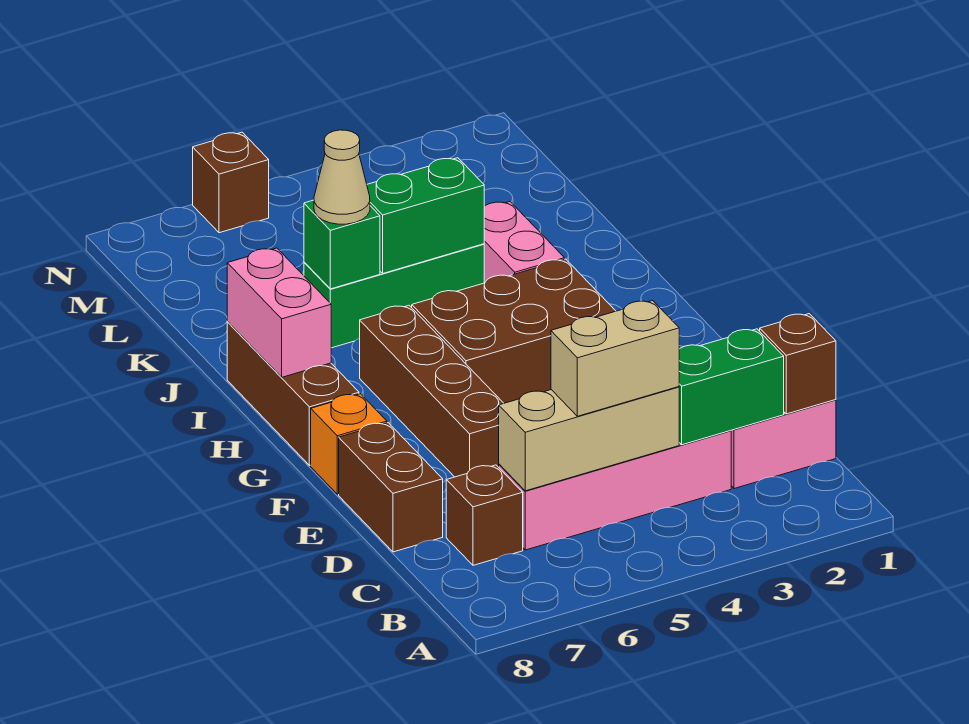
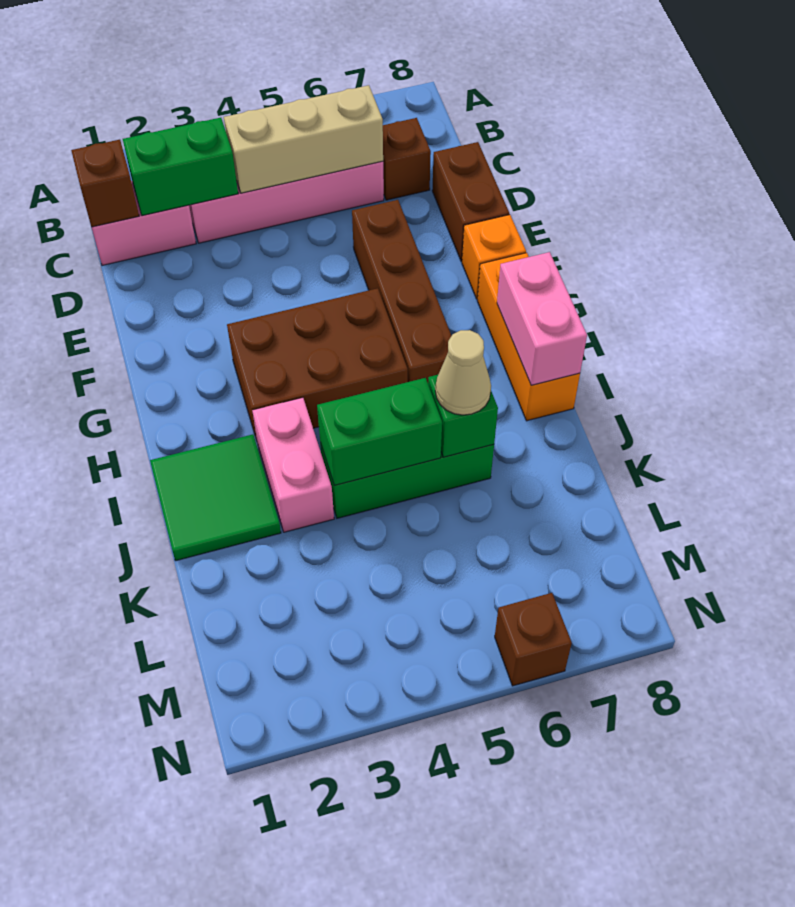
tan brick C4:C5 level 3 -> none
brown brick G8:I8 level 1 -> orange brick G8:I8 level 1
none -> green tile I1:J2 level 1

